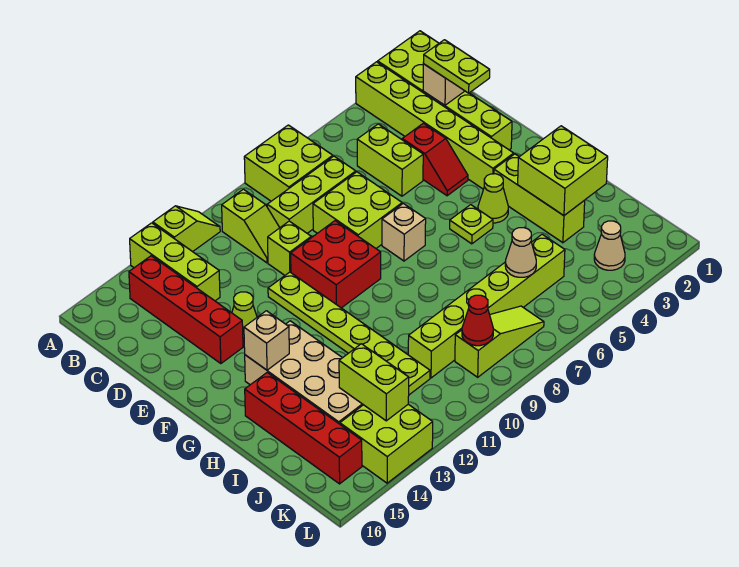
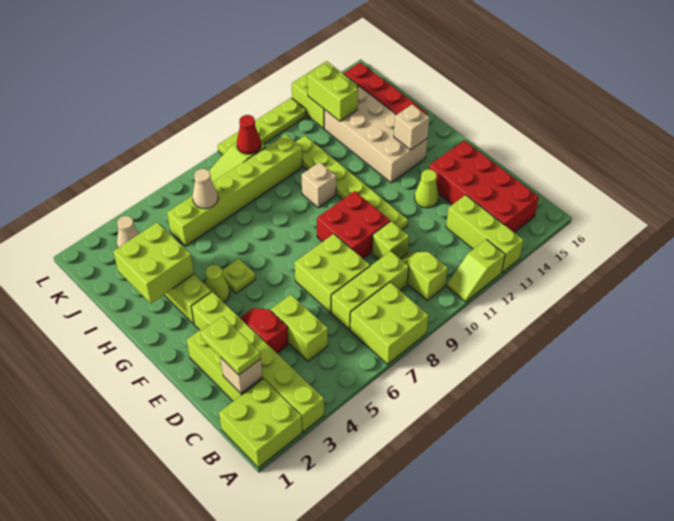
red brick B14:E14 level 1 -> red brick B14:E15 level 1
tan brick F7 level 1 -> tan brick H10 level 1
none -> lime plate L9:L12 level 1

